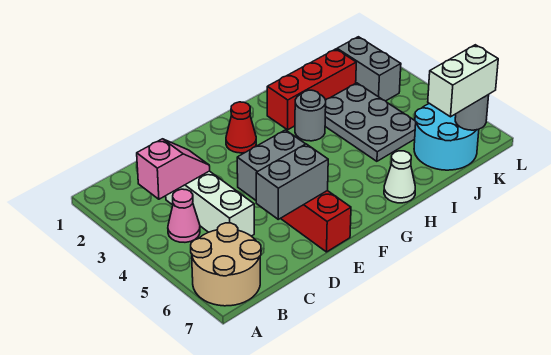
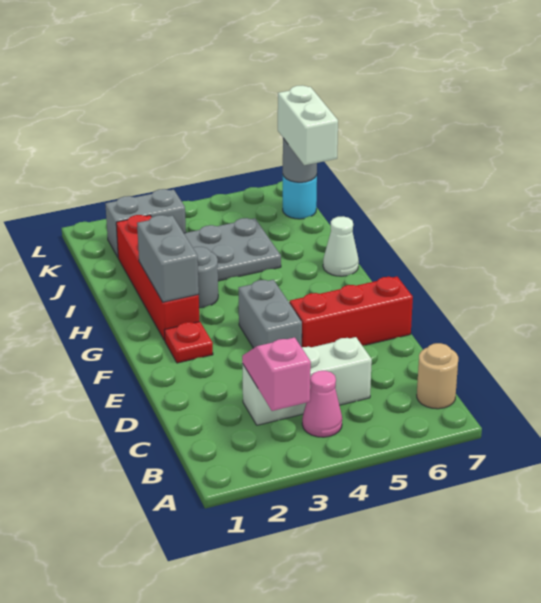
tan round brick A6:B7 level 1 -> tan round brick B7 level 1
grey brick D6:E6 level 2 -> grey brick G2:H2 level 2
red cone F2 level 1 -> red plate F2 level 1
red brick H2:J2 level 1 -> red brick G2:J2 level 1
cyan round brick J6:K7 level 1 -> cyan round brick K7 level 1

